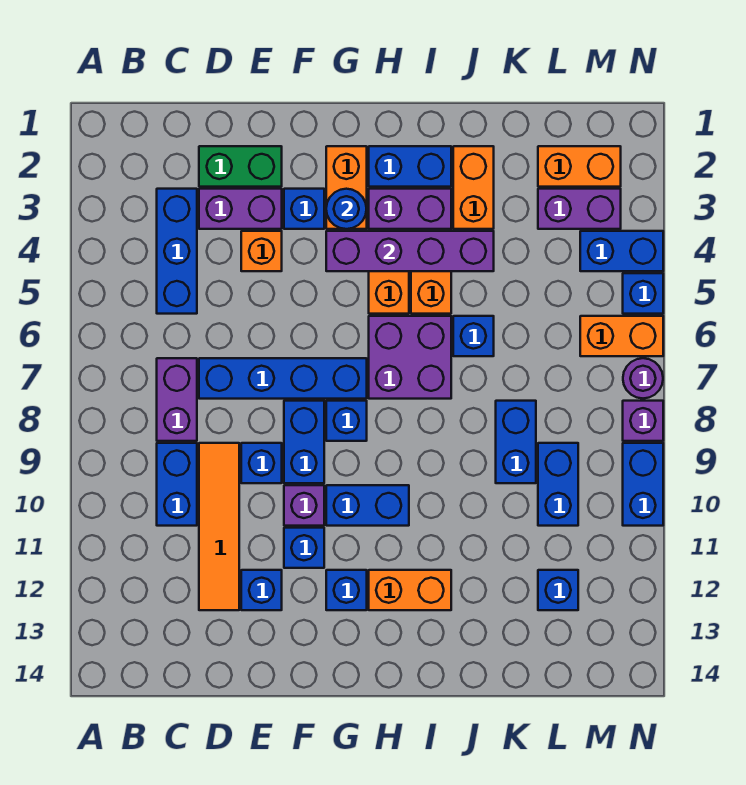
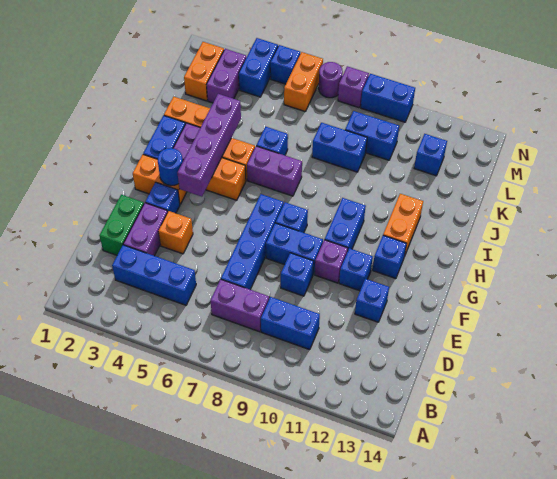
orange tile D9:D12 level 1 -> none
purple brick H6:I7 level 1 -> purple brick I6:I7 level 1

